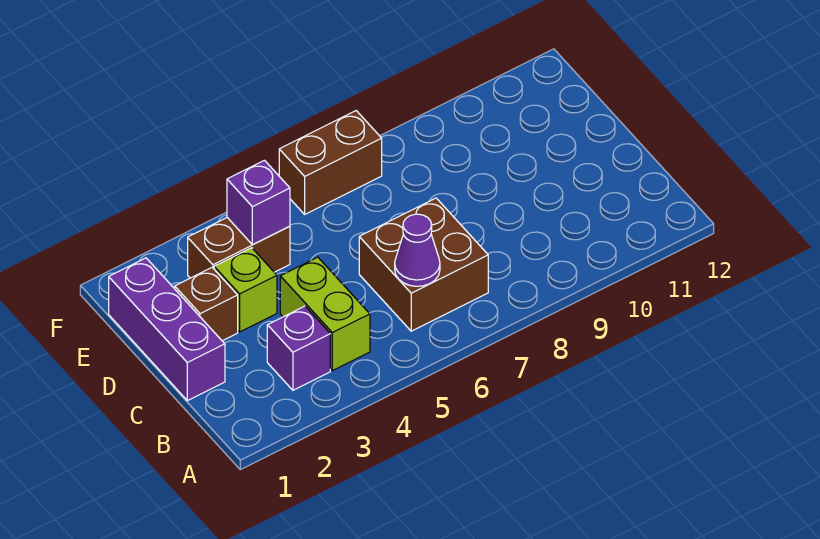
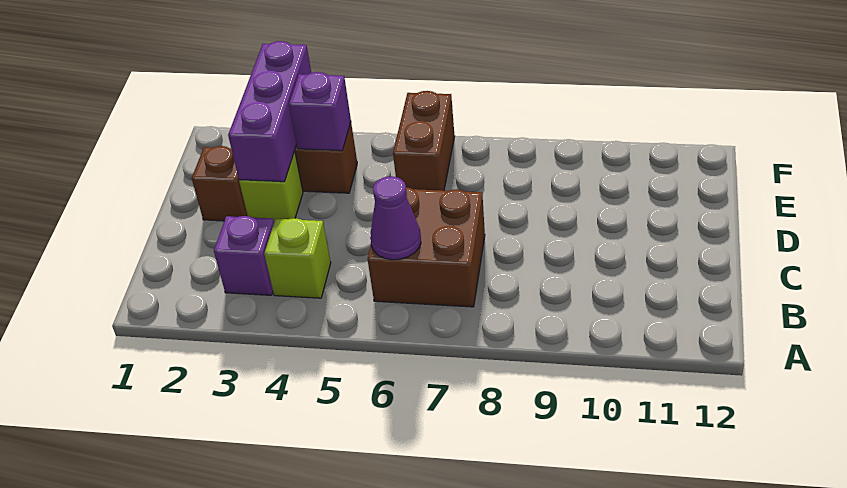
lime brick B4:C4 level 1 -> lime brick B4 level 1
purple brick C1:E1 level 1 -> purple brick D3:F3 level 2
brown brick F6:F7 level 1 -> brown brick E6:F6 level 1

